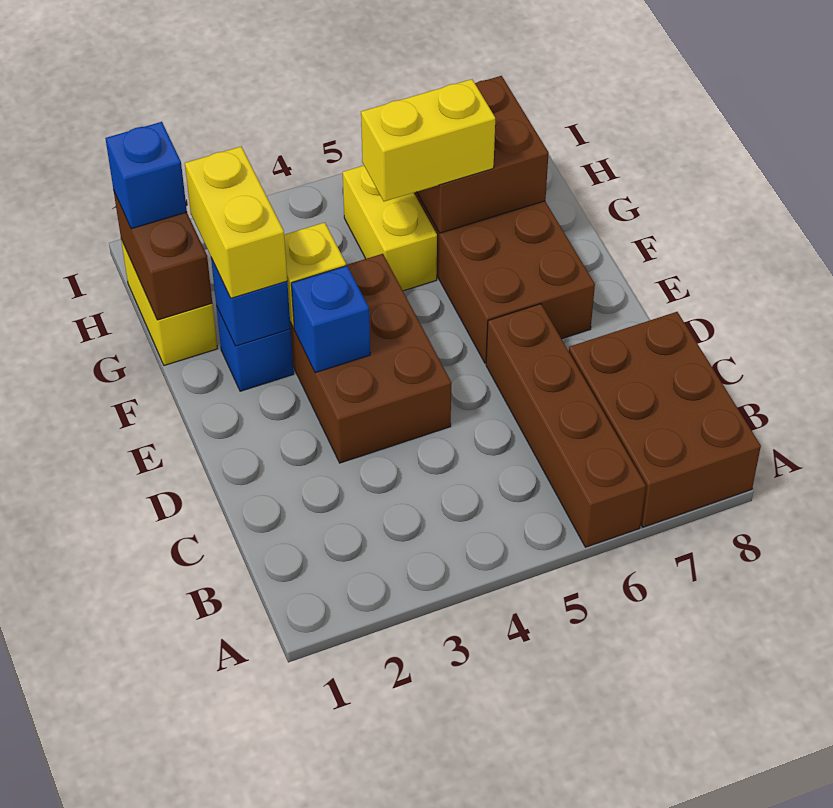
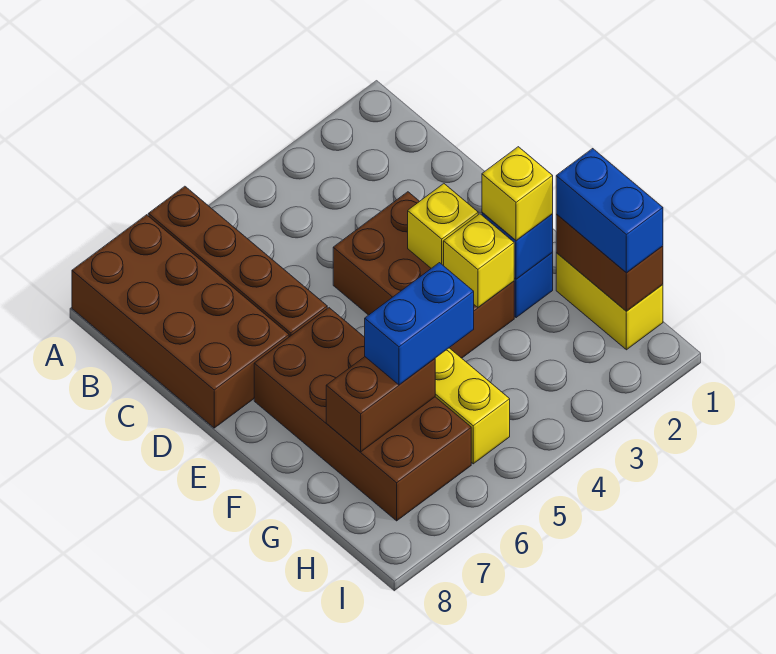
brown brick A7:C8 level 1 -> brown brick A7:D8 level 1
blue brick E3 level 2 -> yellow brick E3 level 2
yellow brick F2:G2 level 3 -> yellow brick F2 level 3
yellow brick G5:G6 level 3 -> blue brick G5:G6 level 3
brown brick G6:H7 level 2 -> brown brick G6:G7 level 2
blue brick H1 level 3 -> blue brick G1:H1 level 3

